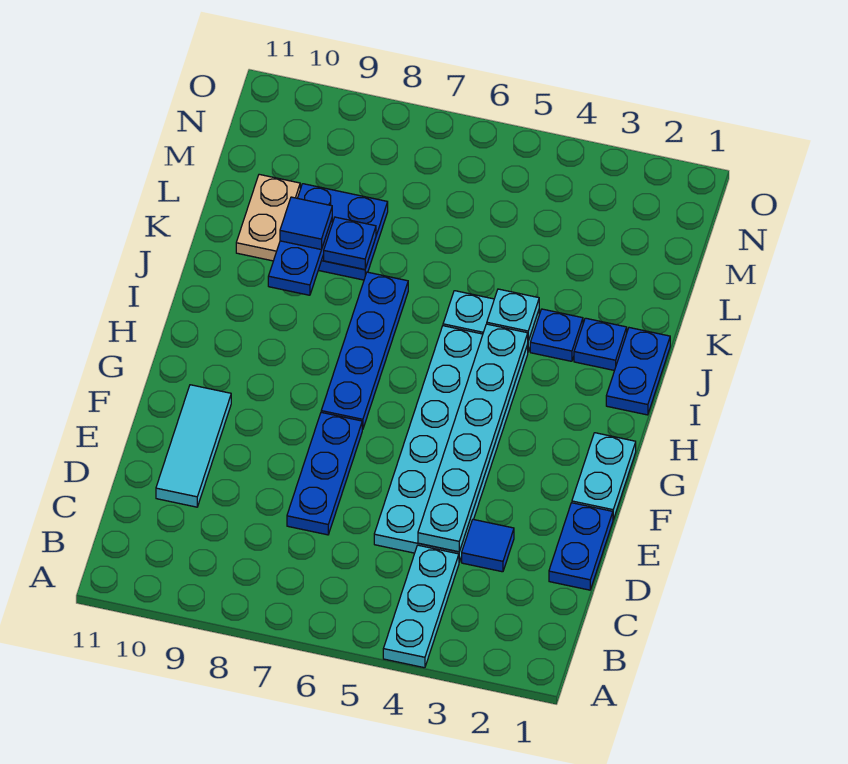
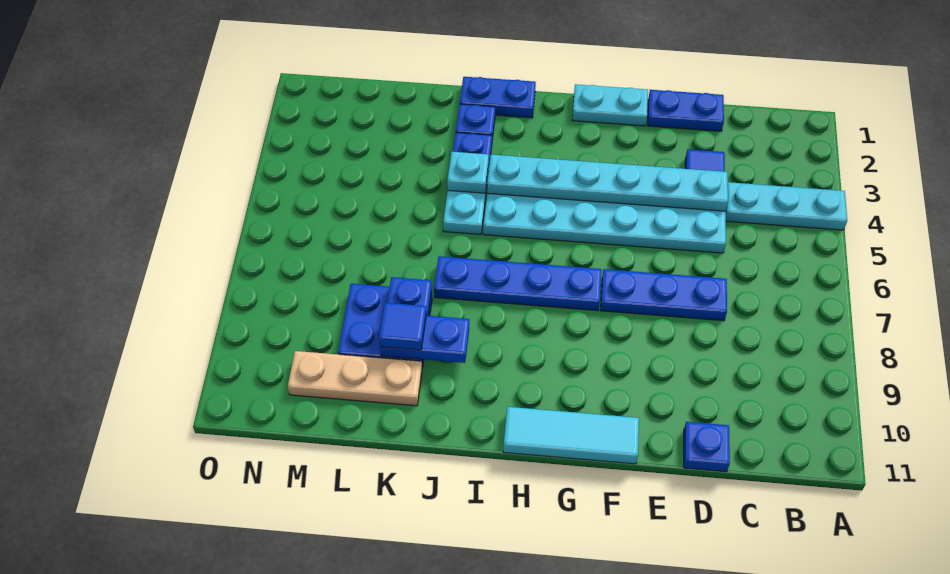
cyan tile D10:F10 level 1 -> cyan tile F11:H11 level 1
none -> blue plate D11 level 1
tan plate K10:L10 level 1 -> tan plate K10:M10 level 1

